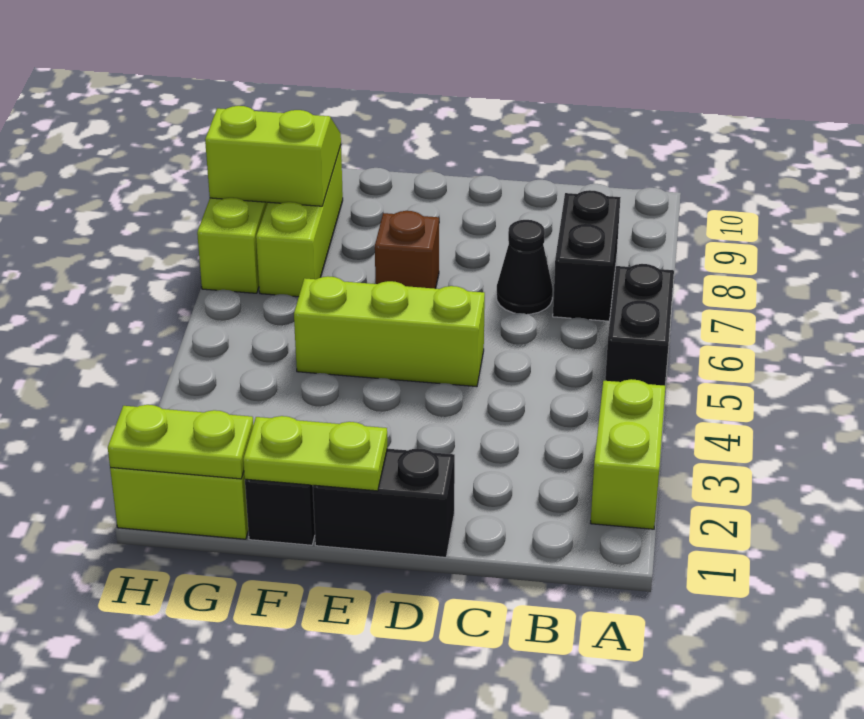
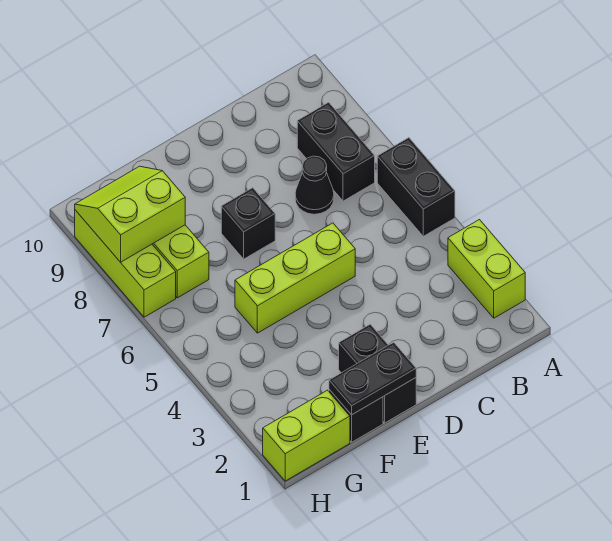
black brick D1:E1 level 1 -> black brick E1:E2 level 1
lime plate E1:F1 level 2 -> black plate E1:F1 level 2
brown brick E7 level 1 -> black brick E7 level 1
lime plate G1:H1 level 2 -> none

